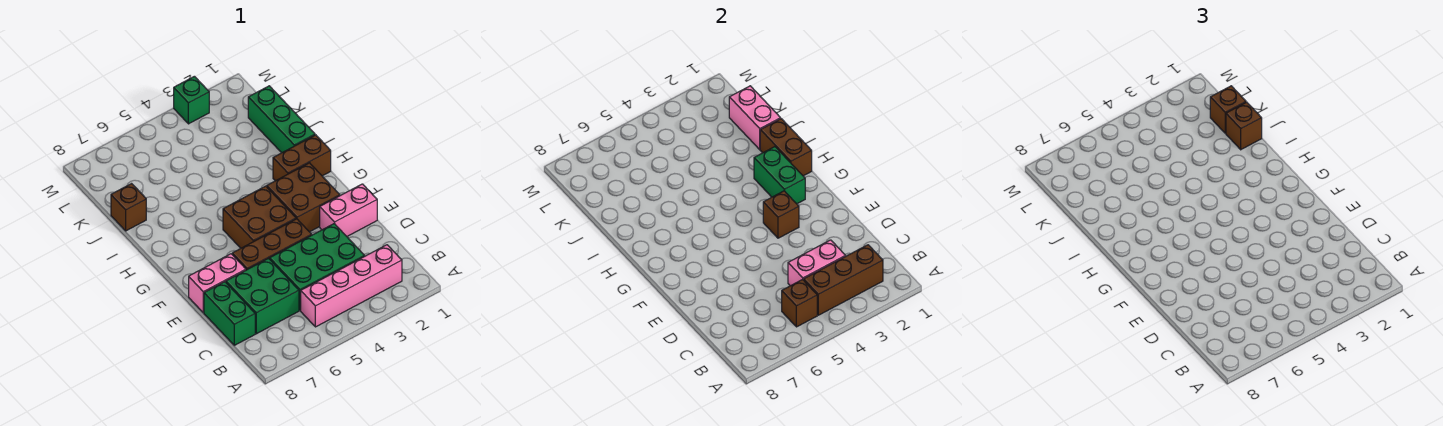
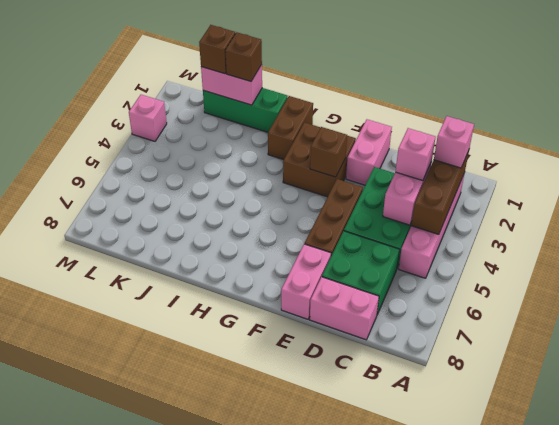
none -> pink brick B2 level 3
brown brick B5 level 2 -> none
none -> pink brick C3 level 3
green brick C8:D8 level 1 -> pink brick C8:D8 level 1
brown brick F4:G5 level 1 -> none
green brick G2:H2 level 2 -> none
brown brick H1:I1 level 2 -> none
brown brick J8 level 1 -> none
green brick M3 level 1 -> pink brick M3 level 1

